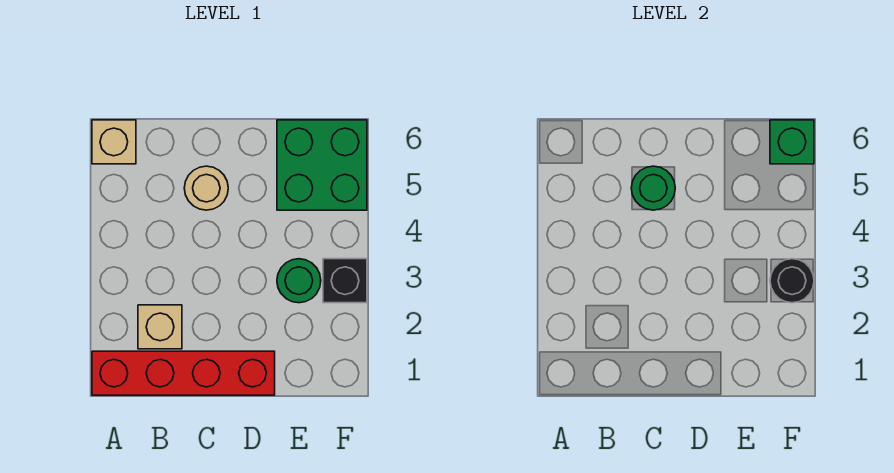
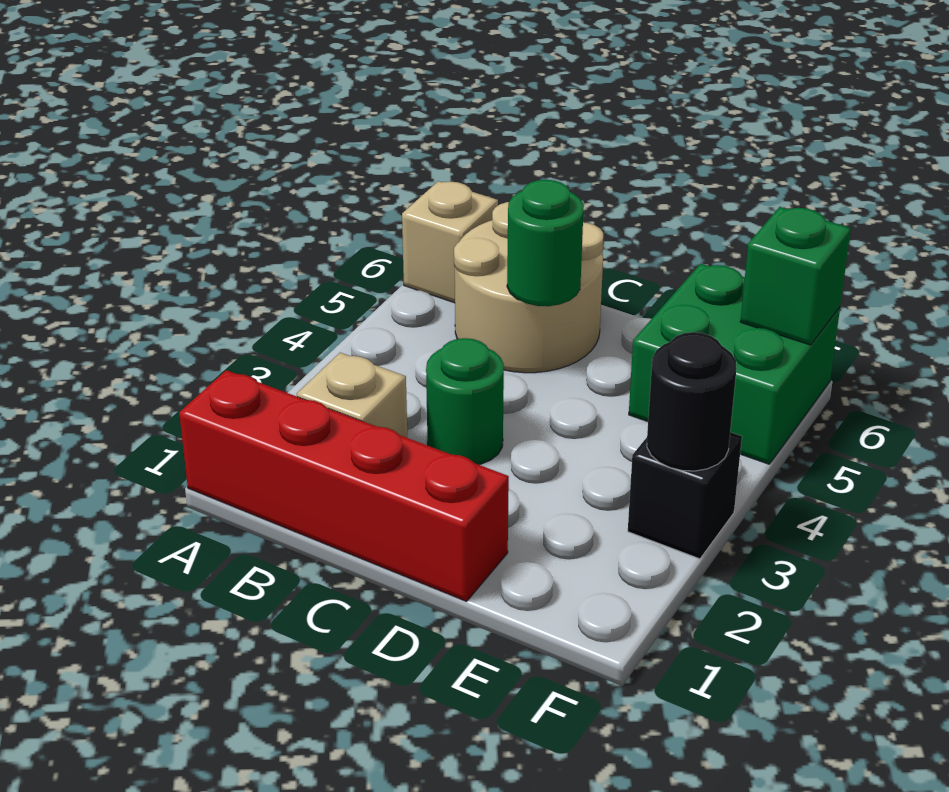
tan round brick C5 level 1 -> tan round brick B5:C6 level 1
green round brick E3 level 1 -> green round brick C3 level 1

